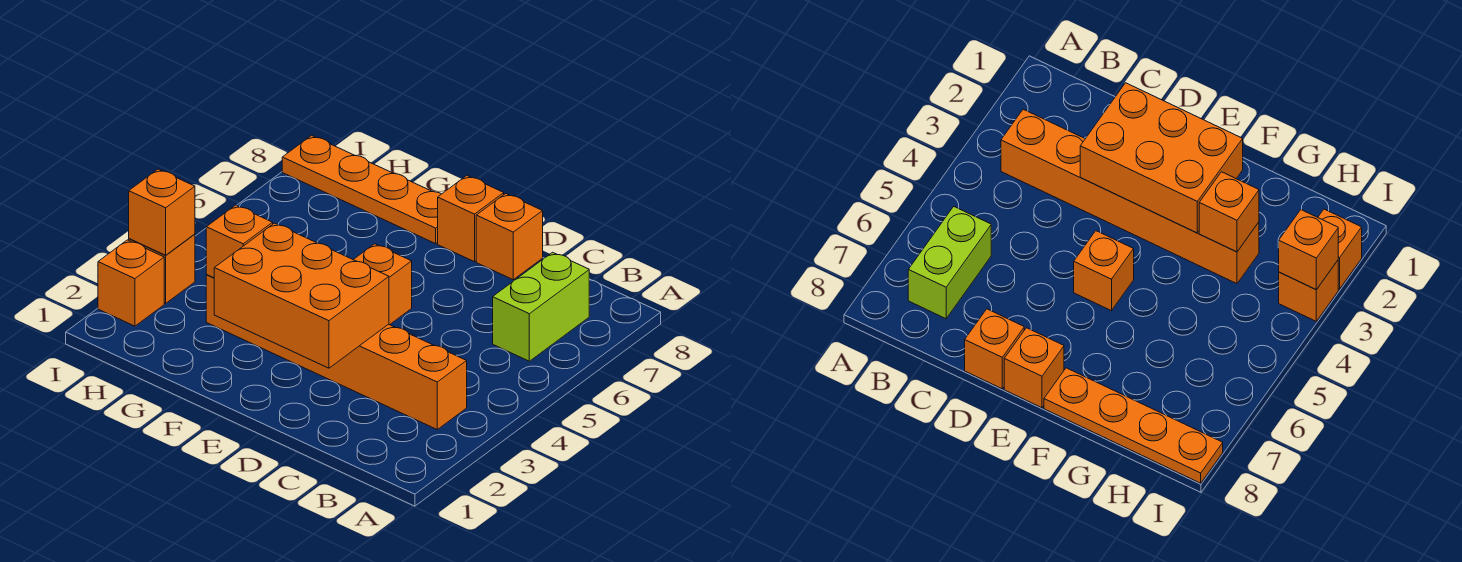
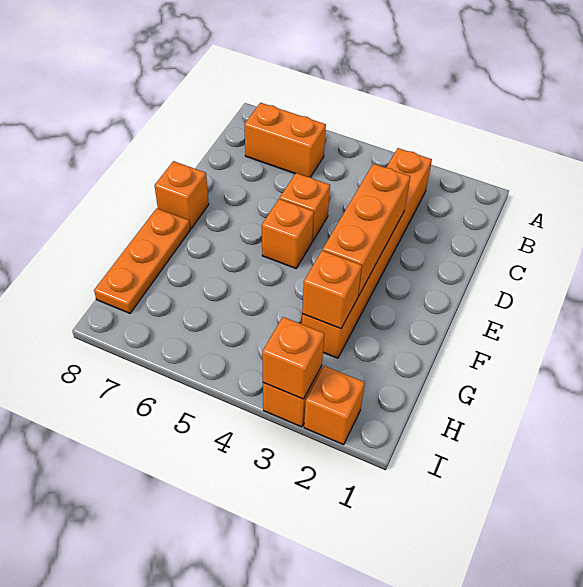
lime brick B6:B7 level 1 -> orange brick B6:B7 level 1
orange brick D2:F3 level 2 -> orange brick D3:F3 level 2
orange brick D8 level 1 -> orange brick D5 level 1
orange plate F8:I8 level 1 -> orange plate F8:H8 level 1

